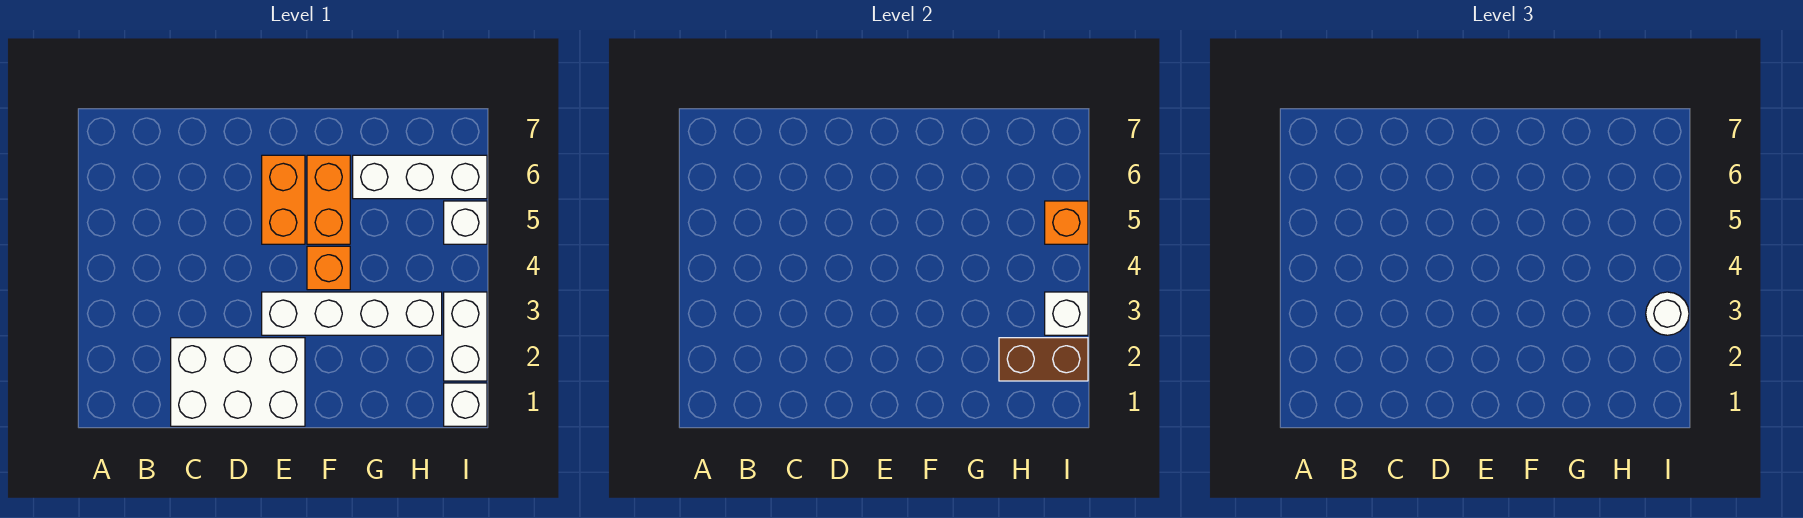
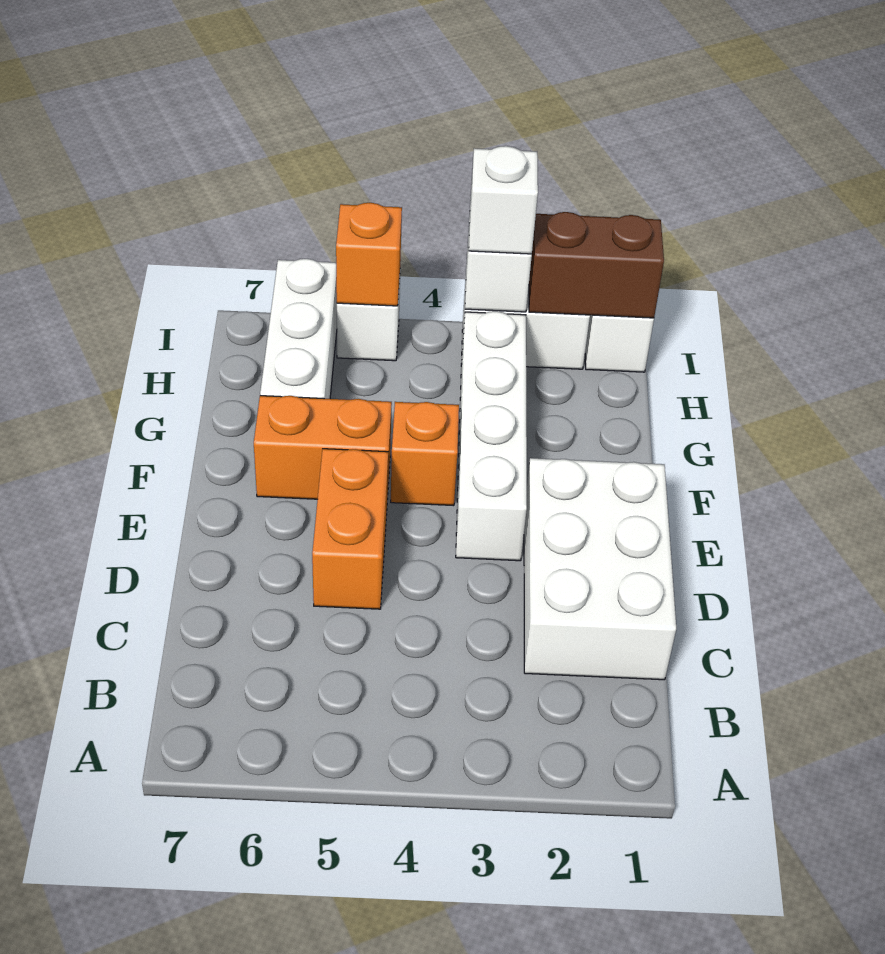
orange brick E5:E6 level 1 -> orange brick D5:E5 level 1
brown brick H2:I2 level 2 -> brown brick I1:I2 level 2
white round brick I3 level 3 -> white brick I3 level 3

